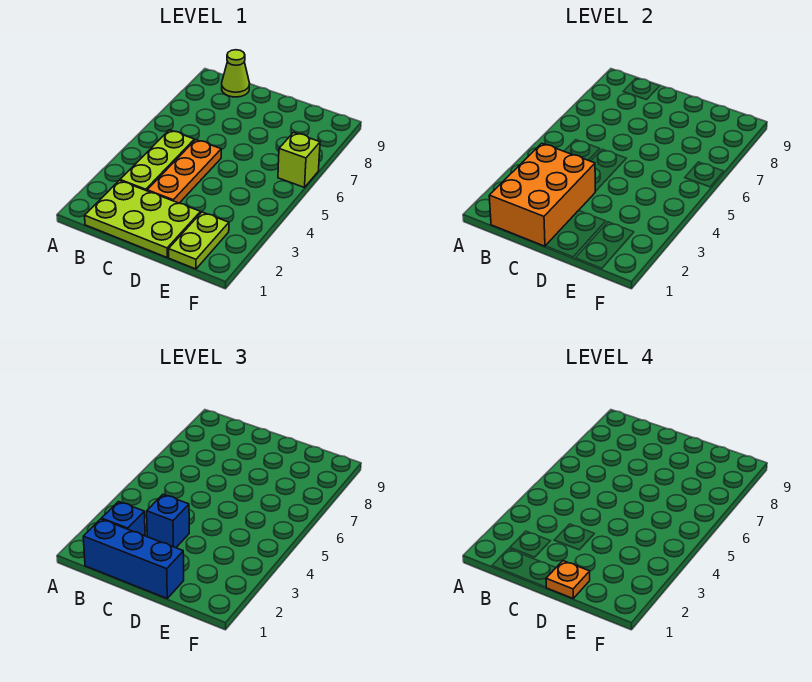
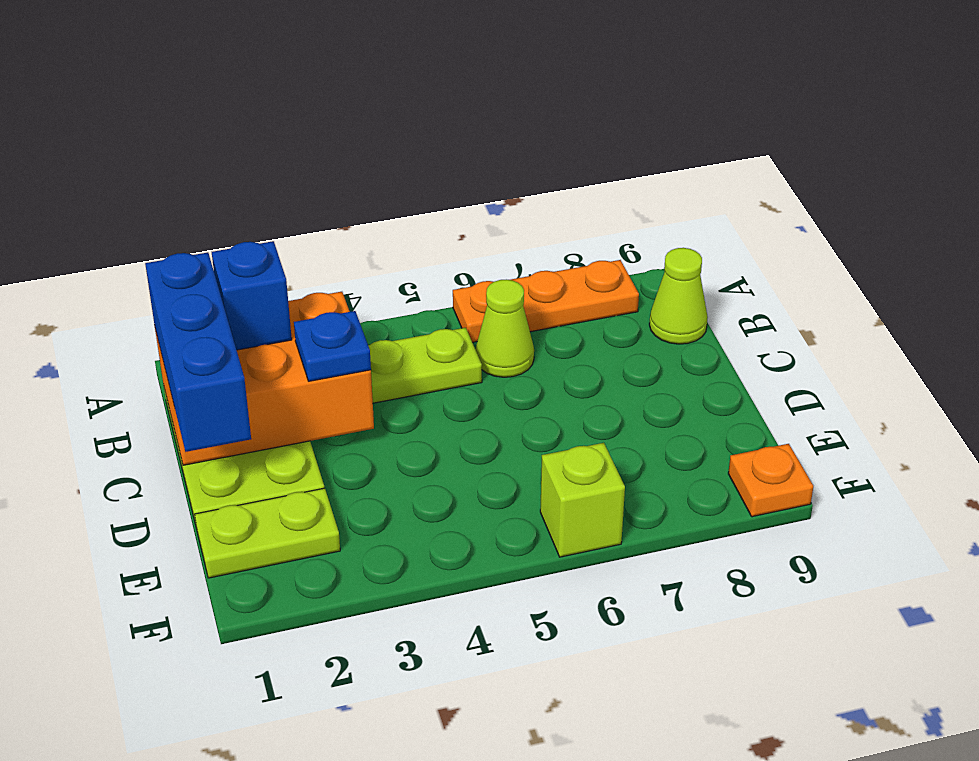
none -> lime cone B6 level 1
orange plate C3:C5 level 1 -> orange plate A6:A8 level 1
blue brick C3 level 3 -> blue plate C3 level 3
orange plate D1 level 4 -> orange plate F9 level 1

